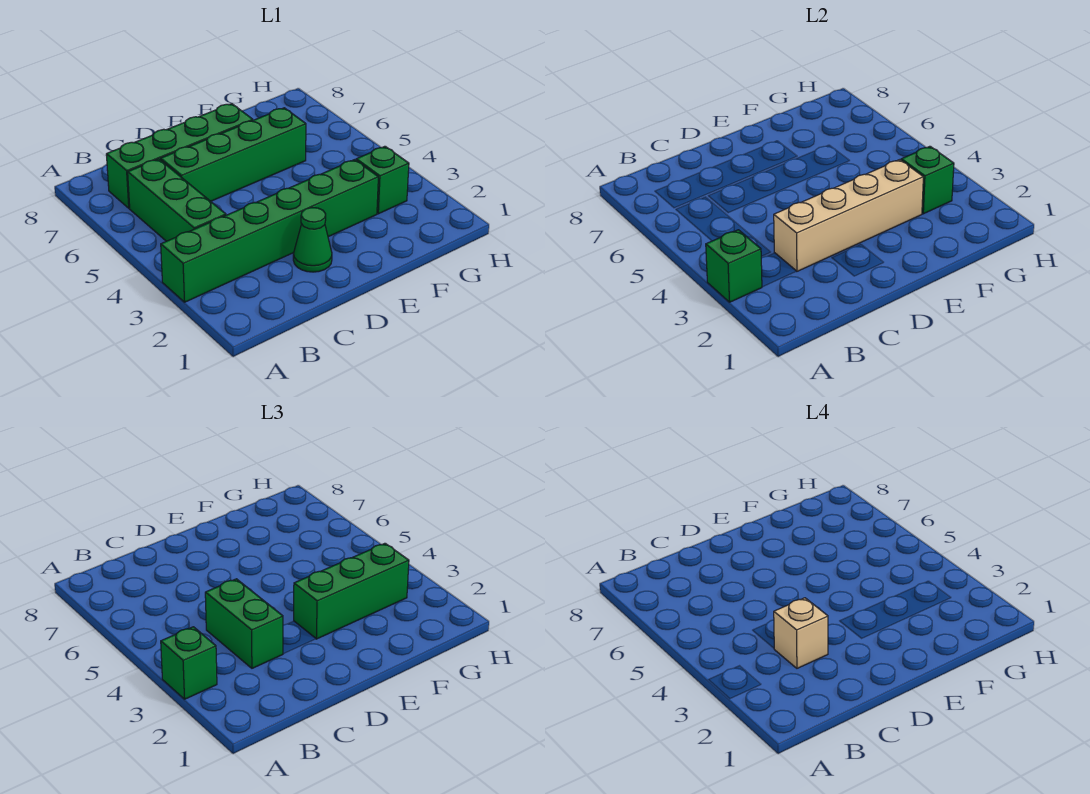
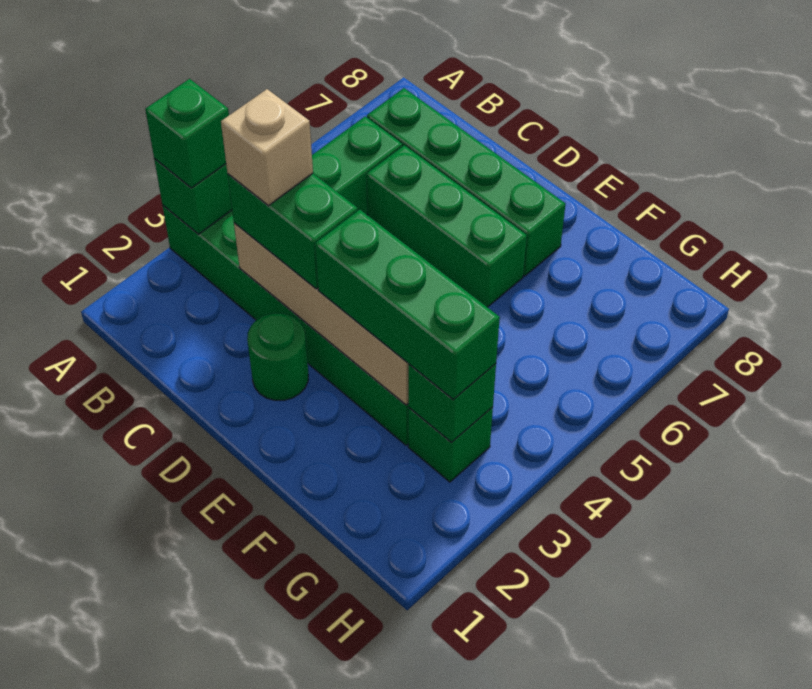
green brick C3:C4 level 3 -> green brick C3:D3 level 3
green brick C6:F6 level 1 -> green brick C6:E6 level 1
green cone D2 level 1 -> green round brick D2 level 1

